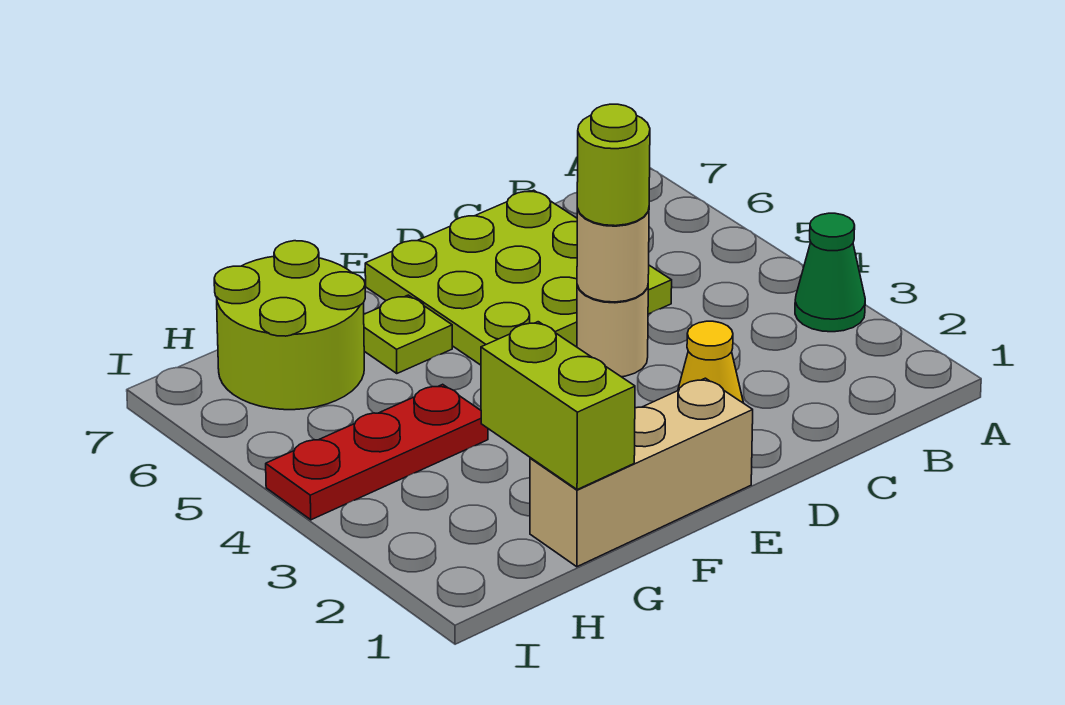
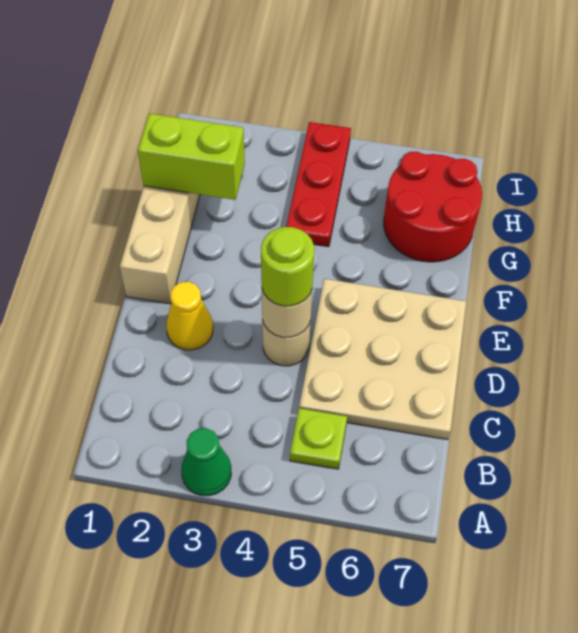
lime plate C5:E7 level 1 -> tan plate C5:E7 level 1
lime plate F6 level 1 -> lime plate B5 level 1
lime round brick G6:H7 level 1 -> red round brick G6:H7 level 1

